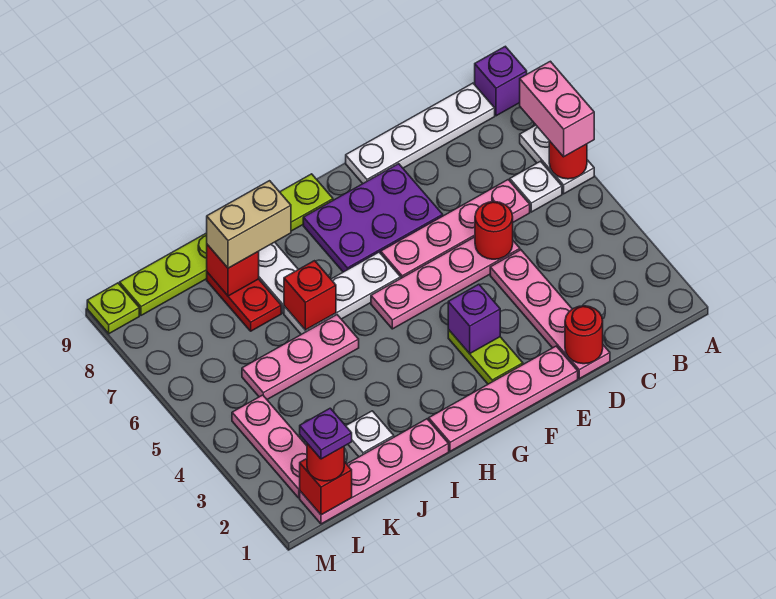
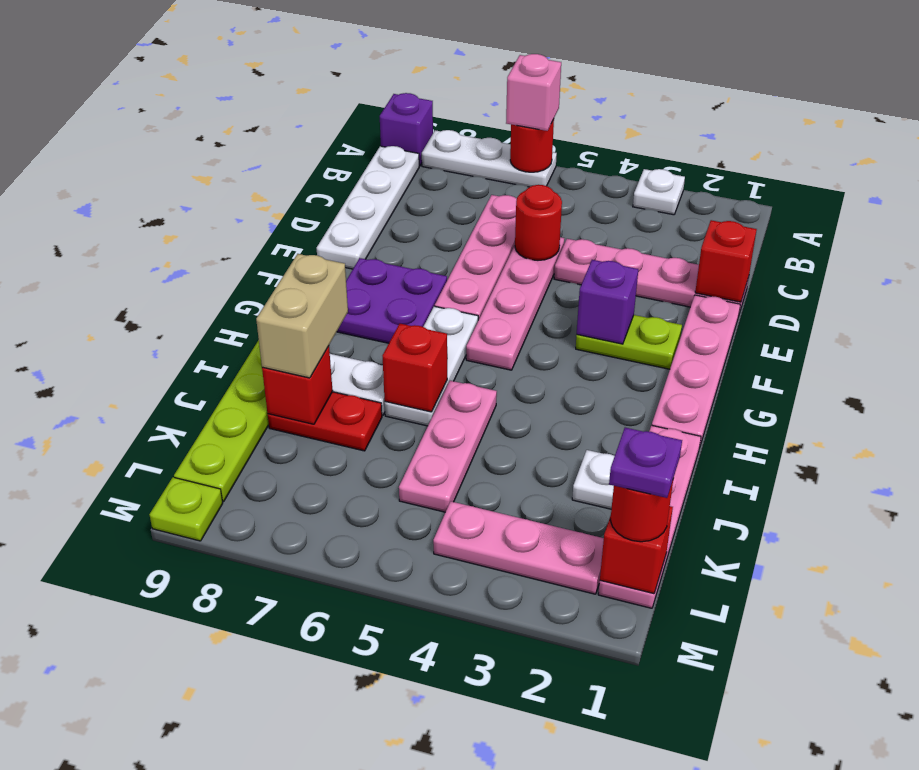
white plate A6:A7 level 1 -> white plate A6:A8 level 1
pink brick A6:A7 level 3 -> pink brick A6 level 3
white plate B6 level 1 -> white plate A3 level 1
red round brick D1 level 2 -> red brick D1 level 2
purple plate E7:G8 level 1 -> purple plate F7:G8 level 1

